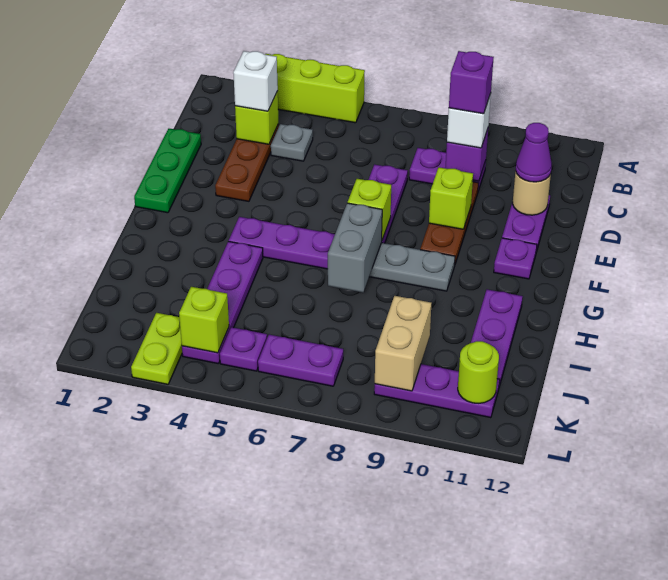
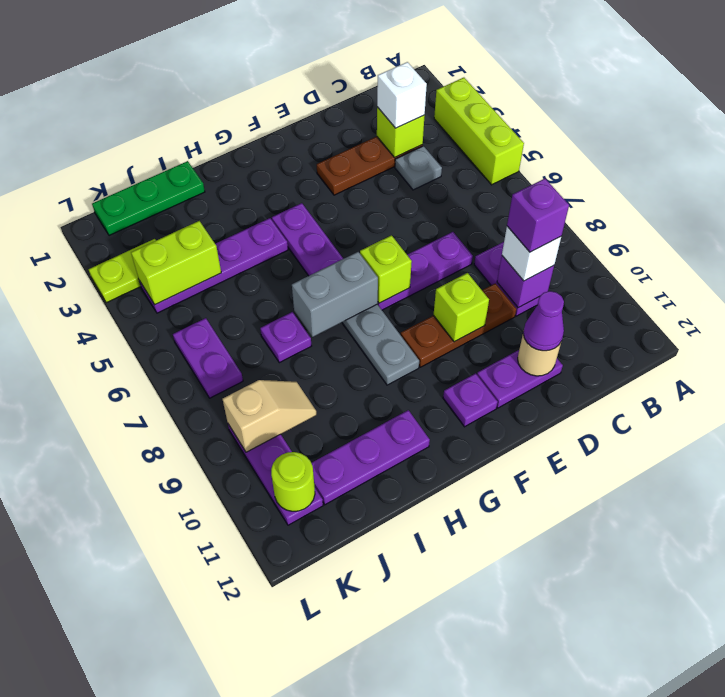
green plate D1:F1 level 1 -> green plate I1:K1 level 1
tan brick J9:K9 level 2 -> tan slope J9:K9 level 2 top K
lime brick K4 level 2 -> lime brick J4:K4 level 2
purple plate K5 level 1 -> purple plate I7 level 1

